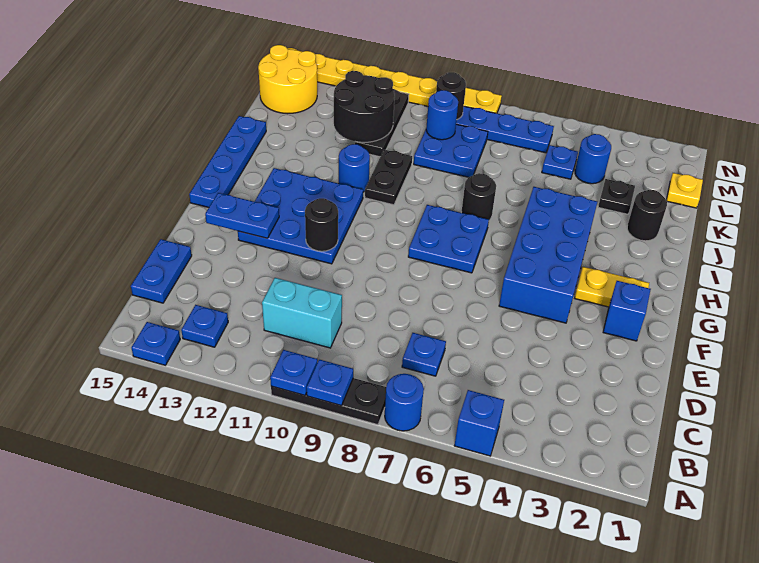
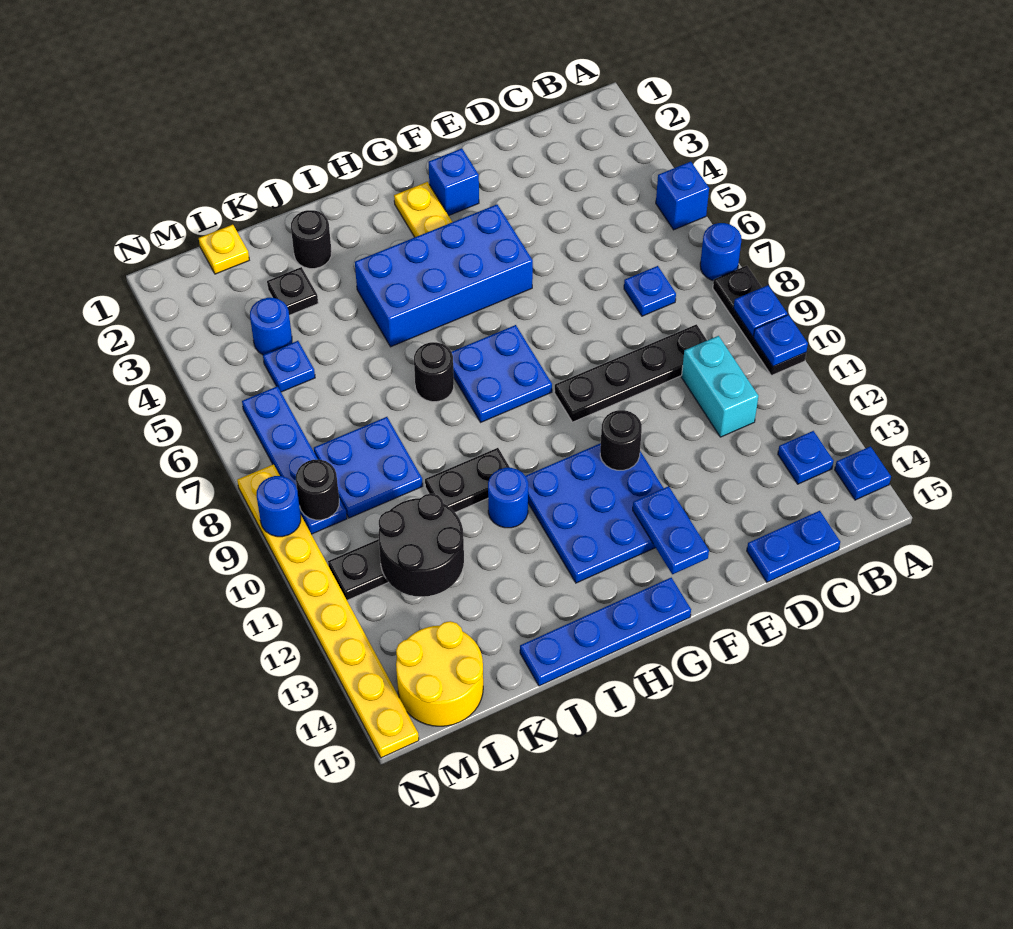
none -> black plate C9:F9 level 1
blue round brick L9 level 2 -> blue round brick N9 level 2

